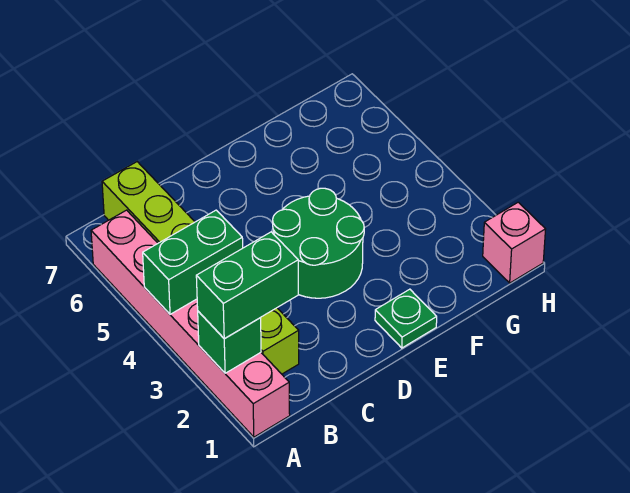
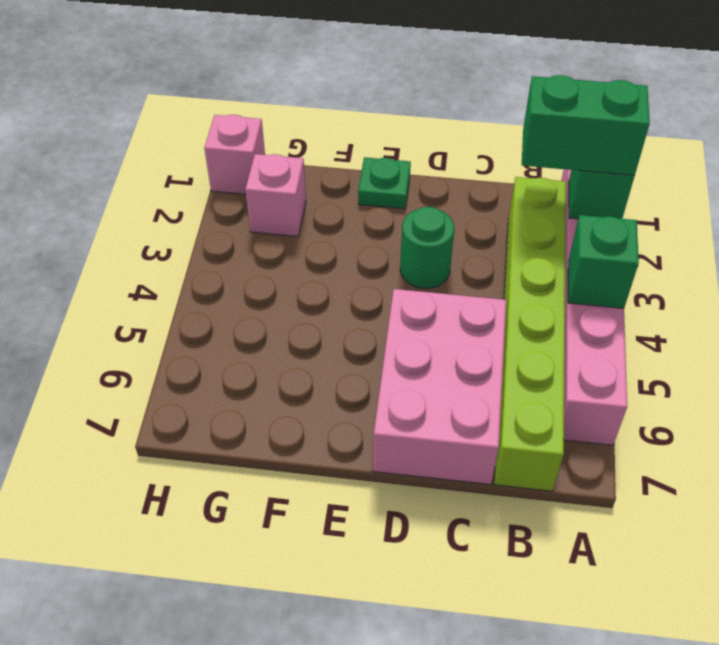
green brick A4:B4 level 2 -> green brick A4 level 2
none -> pink brick C5:D7 level 1
green round brick D3:E4 level 1 -> green round brick D3 level 1
none -> pink brick G2 level 1

